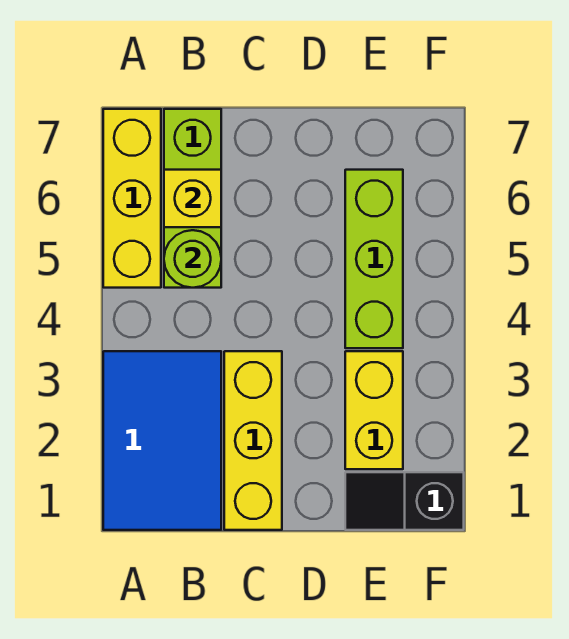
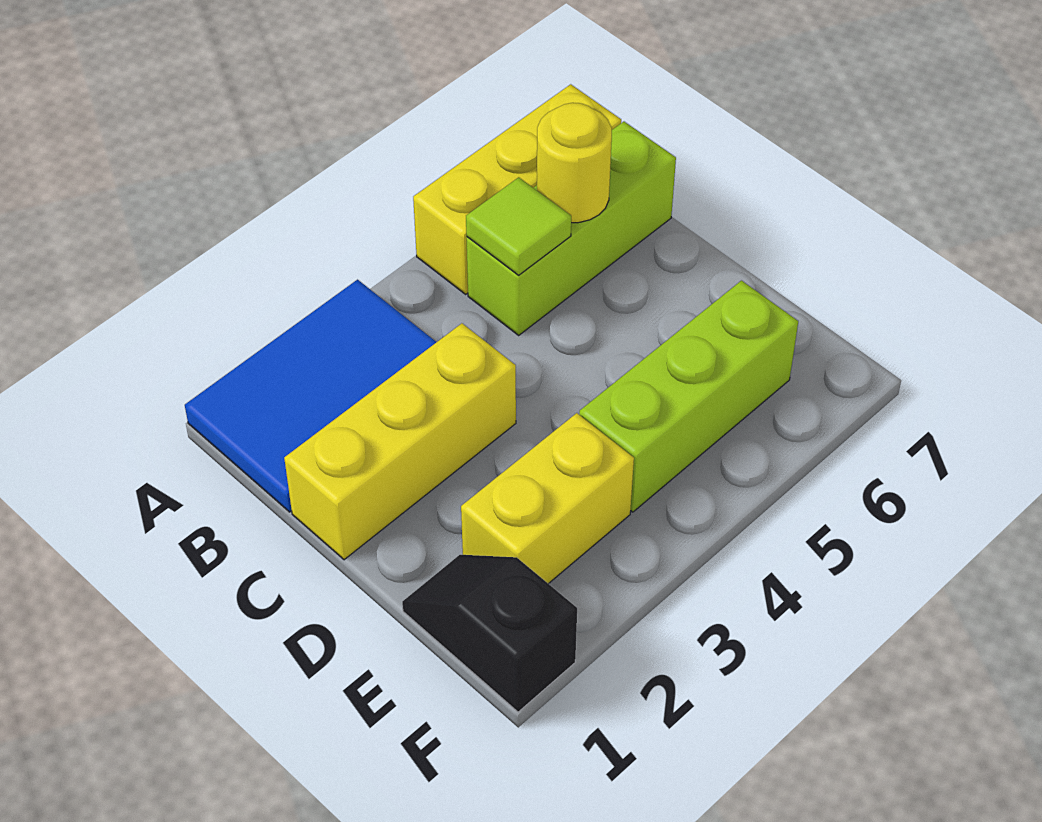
lime round brick B5 level 2 -> lime tile B5 level 2
yellow brick B6 level 2 -> yellow round brick B6 level 2

